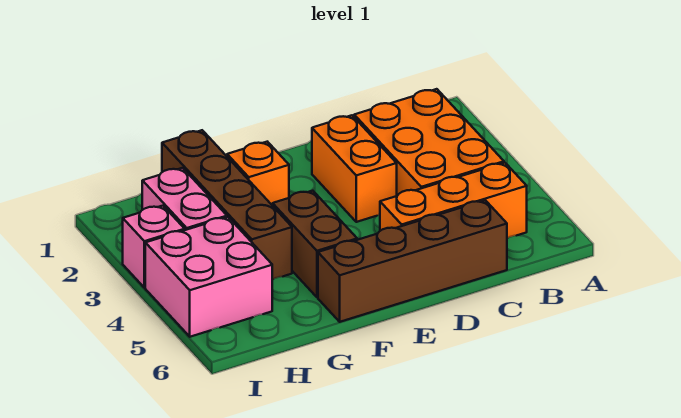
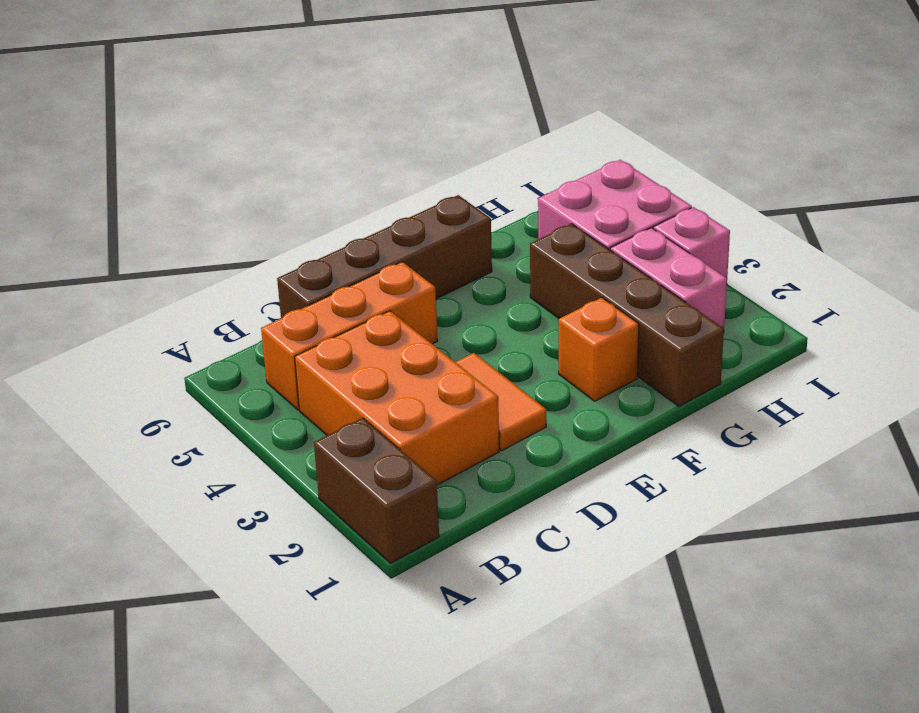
orange brick D2:D3 level 1 -> orange tile D2:D3 level 1
brown brick F4:F5 level 1 -> brown brick A1:A2 level 1

